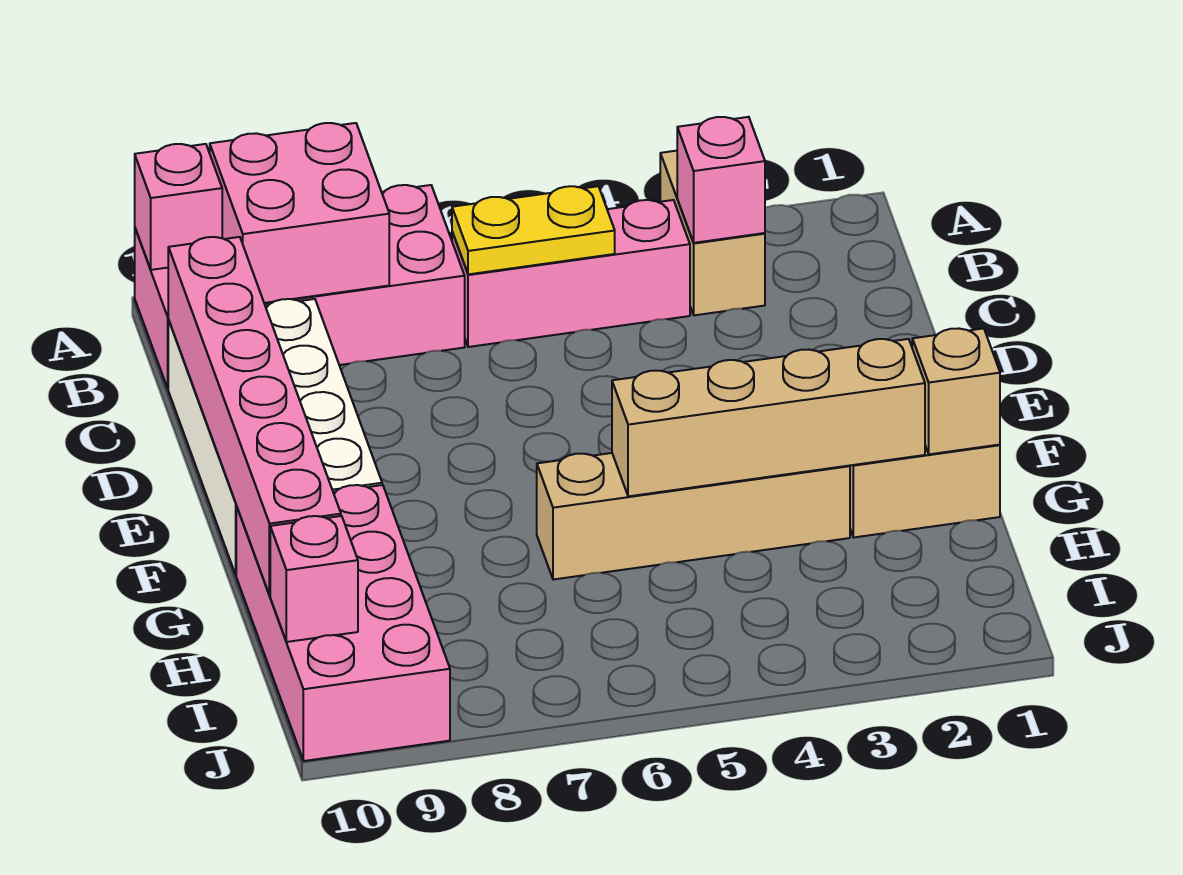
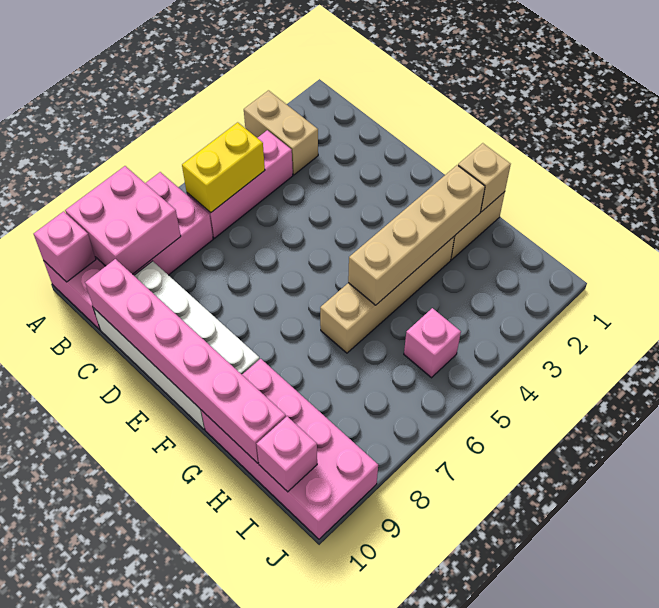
pink brick B3 level 2 -> pink brick I5 level 1
yellow plate B5:B6 level 2 -> yellow brick B5:B6 level 2

